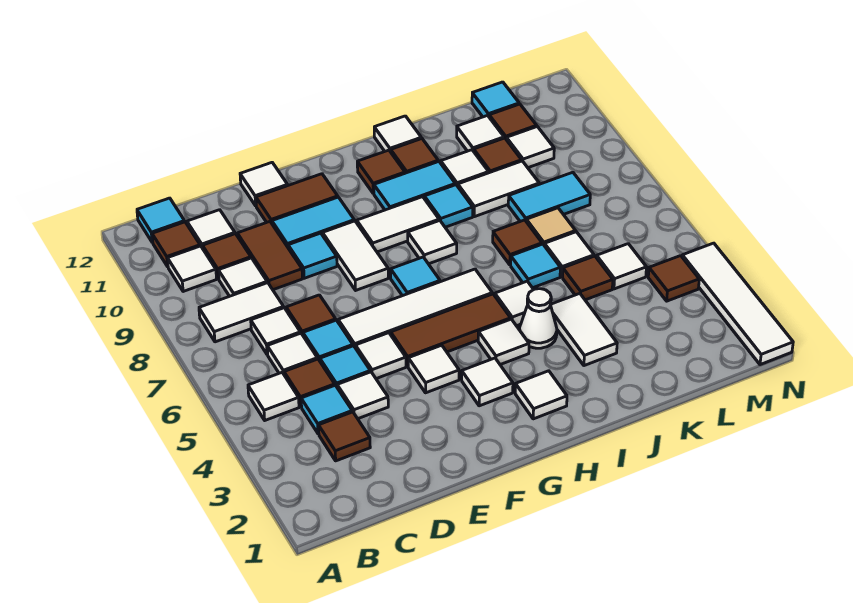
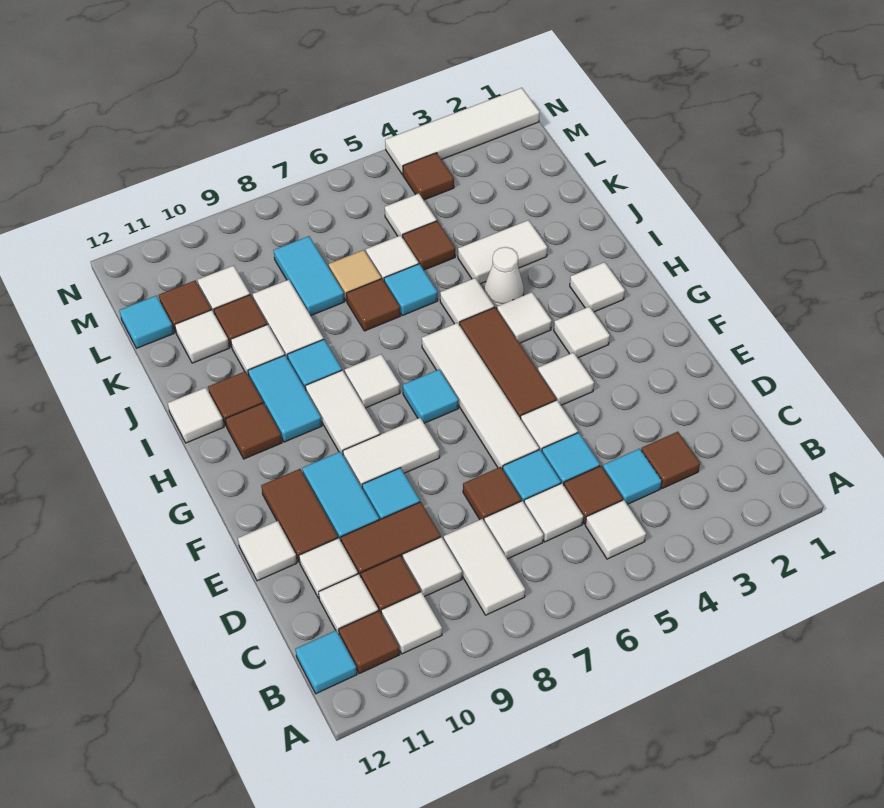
white tile D4 level 1 -> white tile D11 level 1

